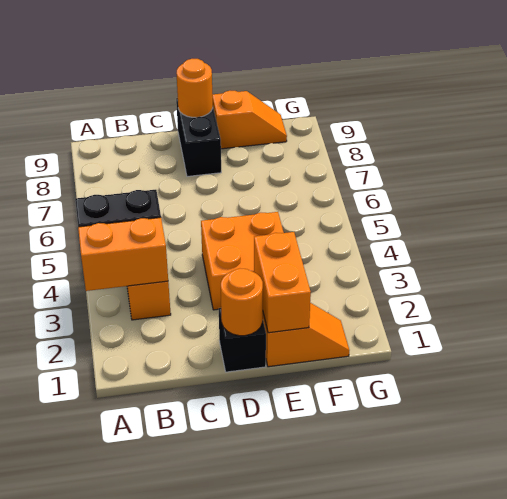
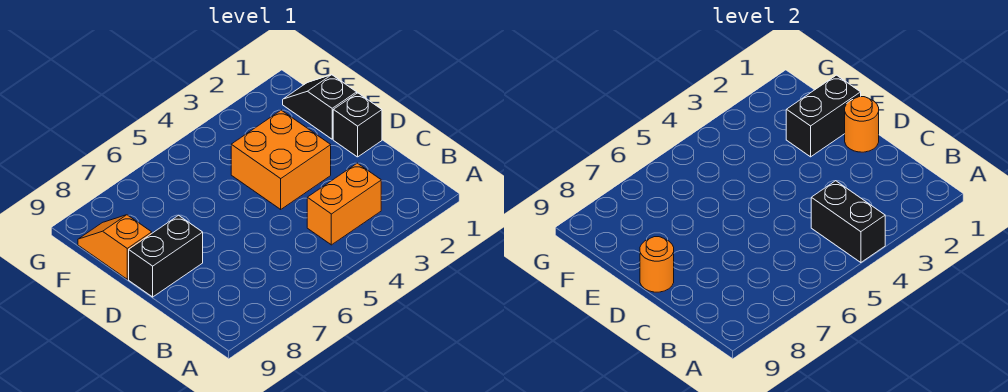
orange brick A3:B3 level 2 -> none
orange slope E1:F1 level 1 top E -> black slope E1:F1 level 1 top E
orange brick E1:E2 level 2 -> black brick E1:E2 level 2

